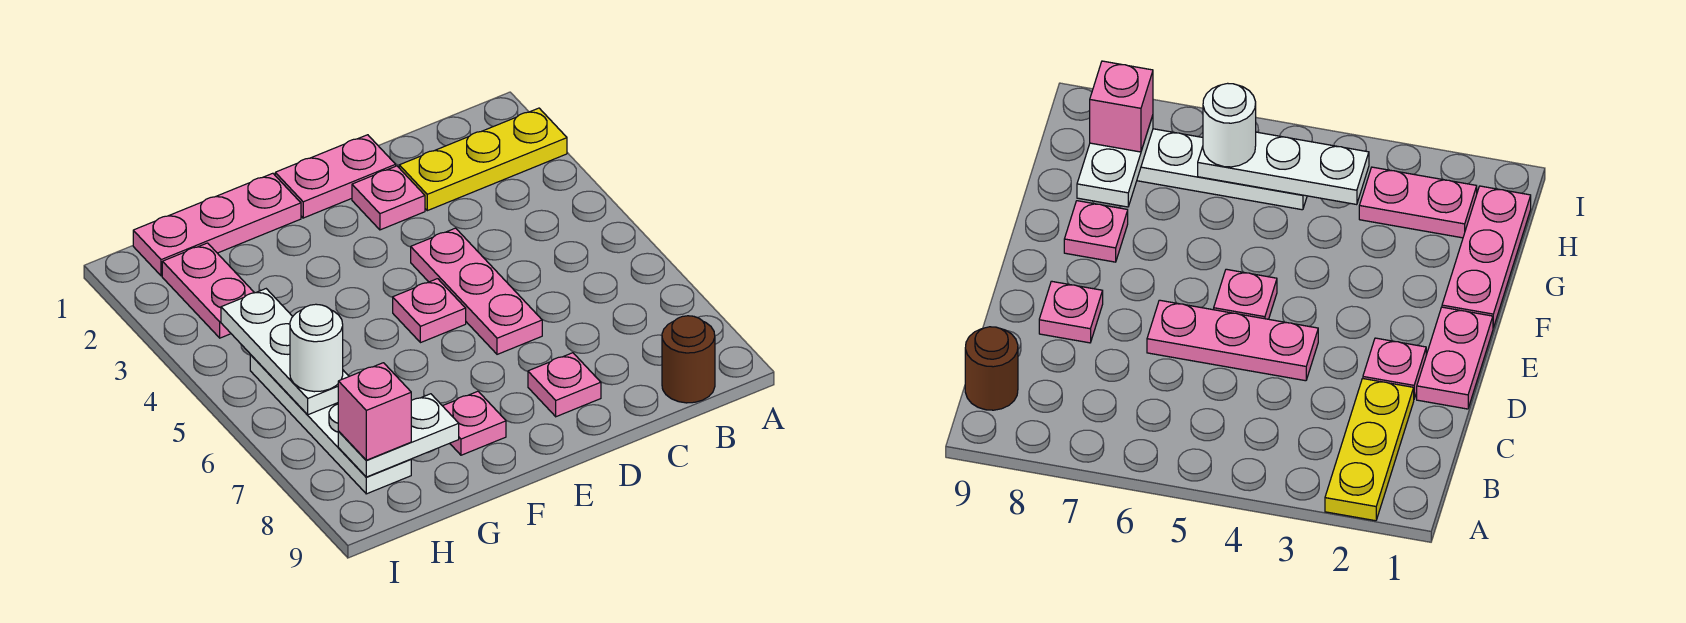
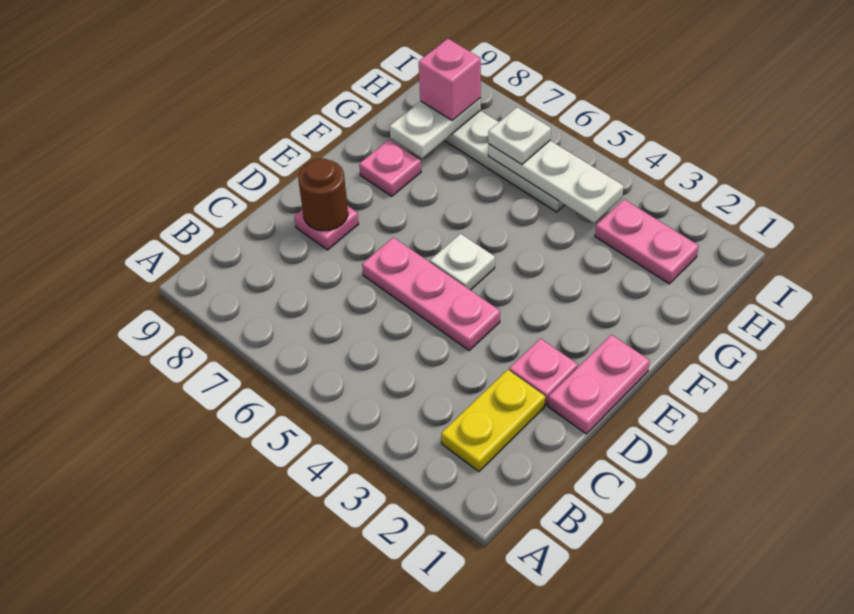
yellow plate A2:C2 level 1 -> yellow plate B2:C2 level 1
brown round brick B9 level 1 -> brown round brick D8 level 2
pink plate E5 level 1 -> white plate E5 level 1
pink plate F1:H1 level 1 -> none
white round brick H6 level 3 -> white plate H6 level 3

